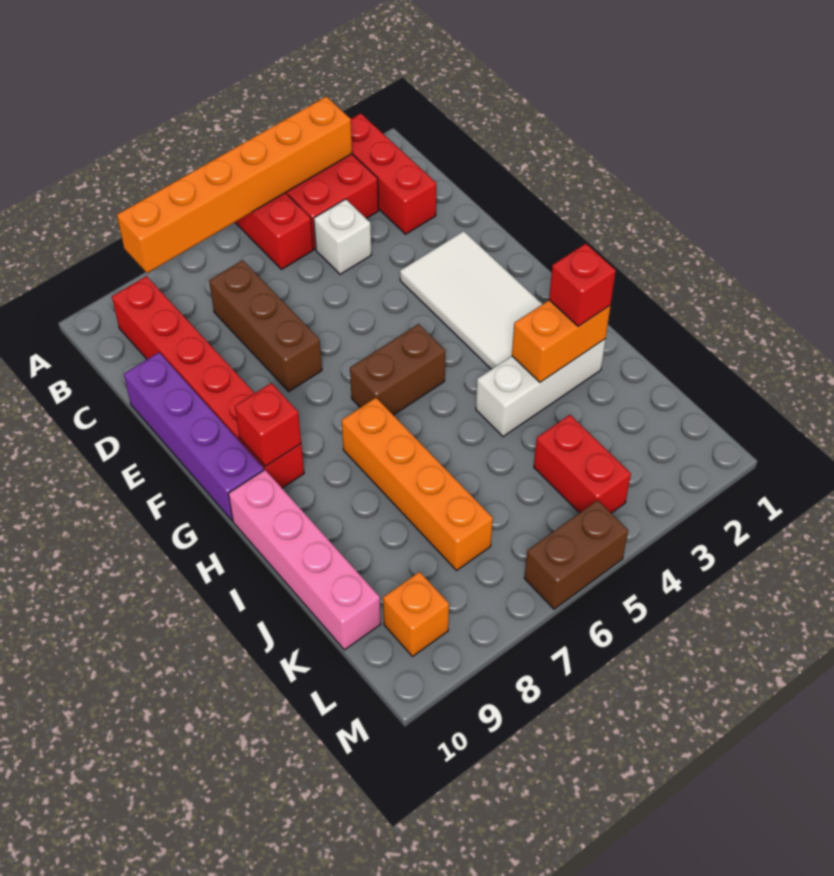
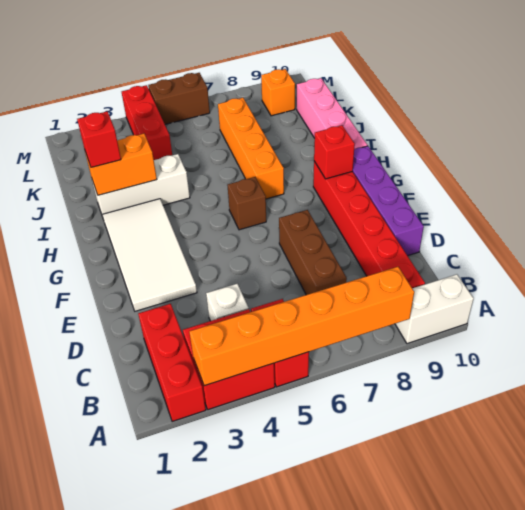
none -> white brick A9:A10 level 1
brown brick G5:G6 level 1 -> brown brick G6 level 1
red brick K4:L4 level 1 -> red brick K4:M4 level 1

